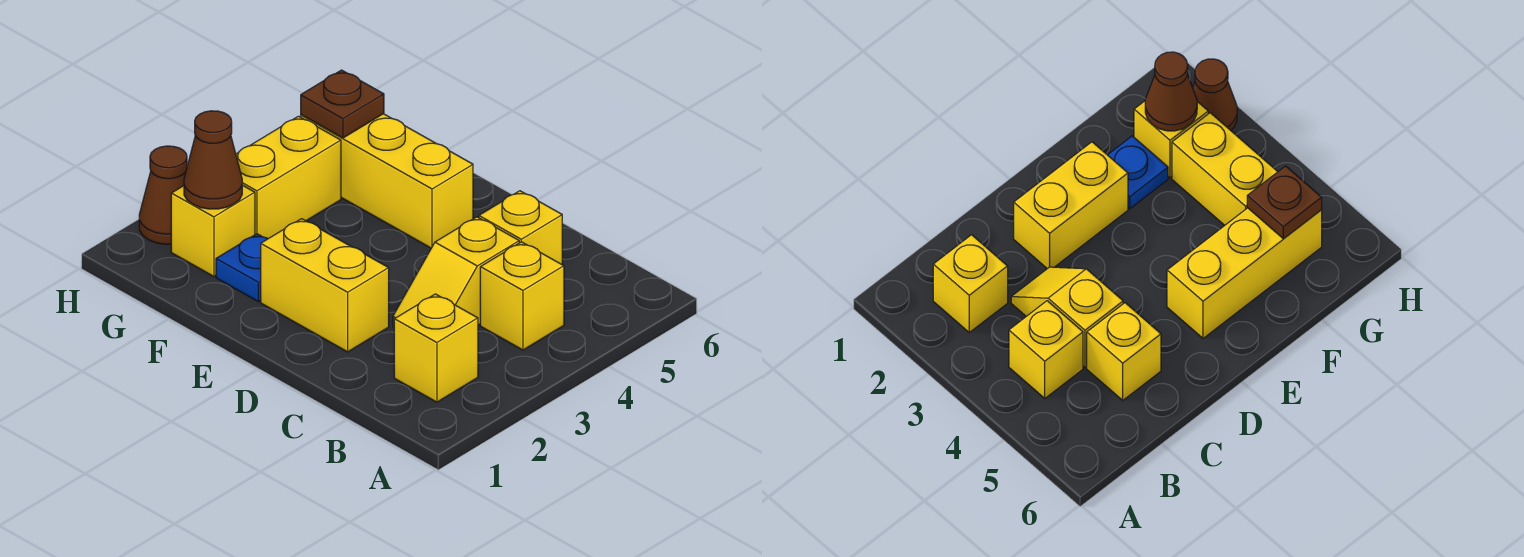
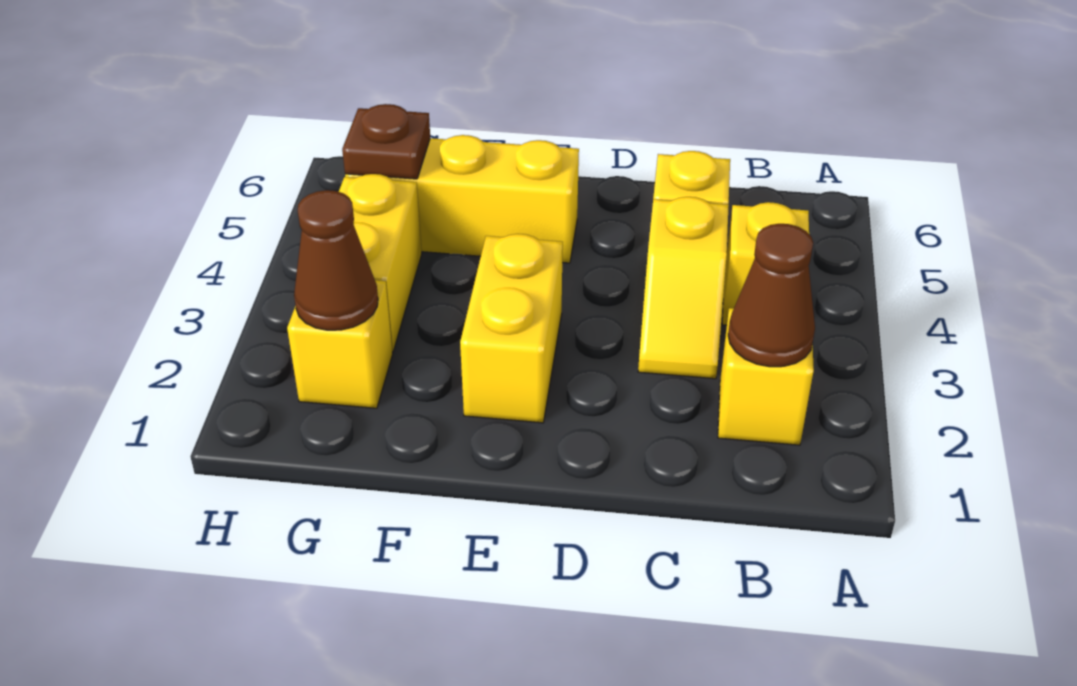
yellow brick D2:E2 level 1 -> yellow brick E2:E3 level 1
blue plate F2 level 1 -> none
brown cone H2 level 1 -> brown cone B2 level 2

